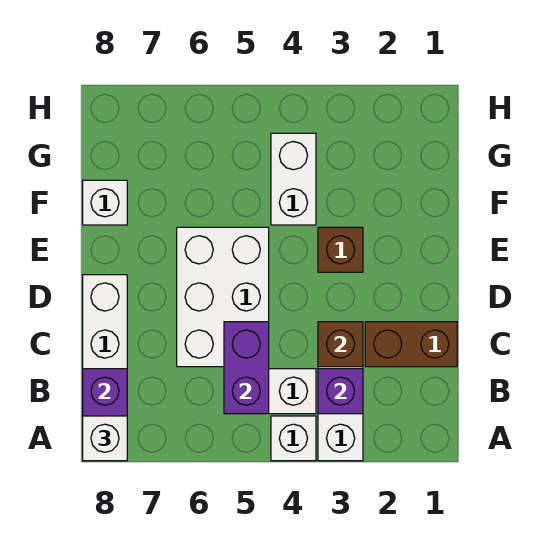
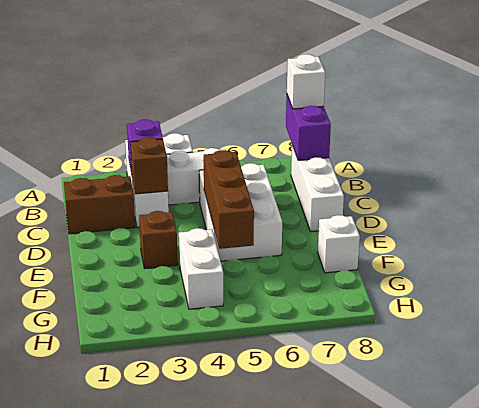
purple brick B5:C5 level 2 -> none
none -> brown brick D5:F5 level 2

